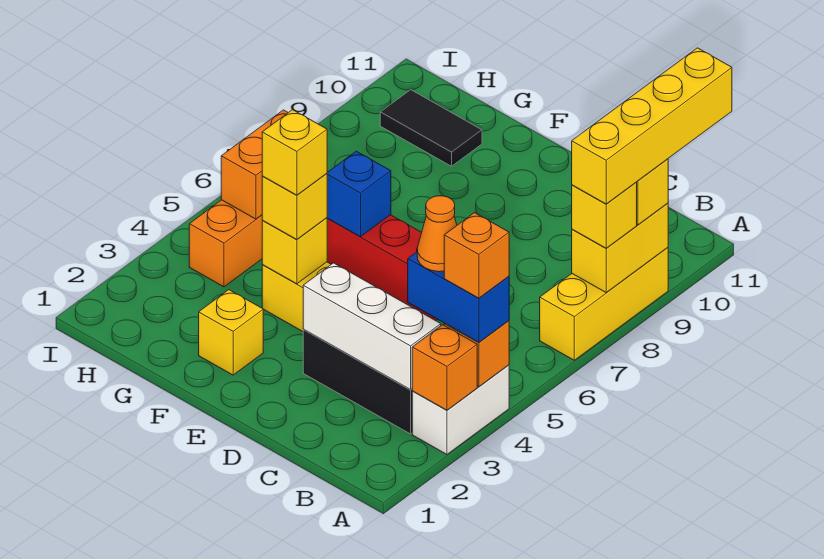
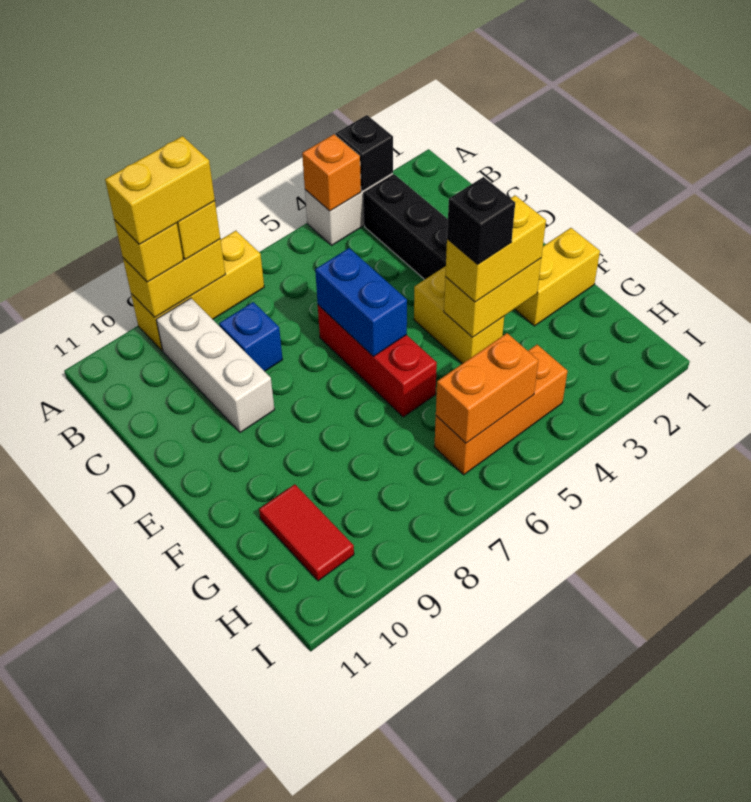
orange brick A3 level 2 -> black brick A3 level 2
blue brick A4:B4 level 3 -> blue brick D6:E6 level 2
orange brick A4 level 4 -> none
yellow brick A8:A11 level 4 -> yellow brick A8:A9 level 4
white brick B3:D3 level 2 -> white brick B9:D9 level 1
orange cone B4 level 4 -> none
yellow brick F2 level 1 -> yellow brick F1:F2 level 1
yellow brick F4 level 2 -> yellow brick F3:F4 level 2
yellow brick F4 level 3 -> yellow brick F3:F4 level 3
yellow brick F4 level 4 -> black brick F4 level 4
blue brick F6 level 2 -> blue brick C8 level 1
black tile G10:H10 level 1 -> red tile G10:H10 level 1

